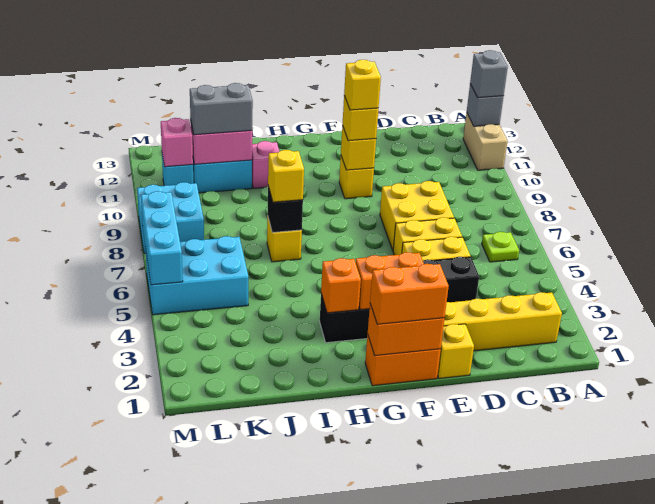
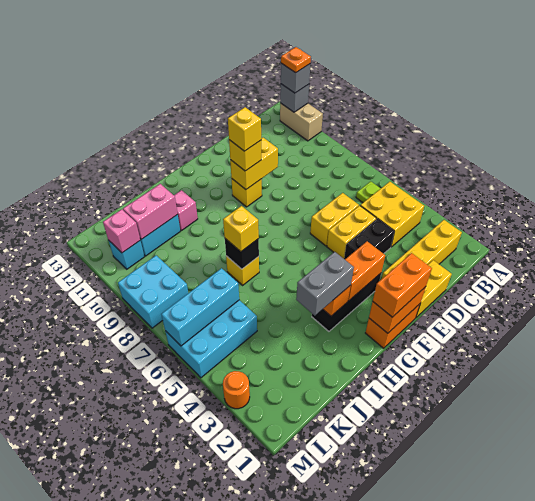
none -> orange plate A12 level 4
yellow brick D7:E8 level 1 -> yellow brick B4:C5 level 1
yellow brick E1 level 1 -> yellow brick D1:E1 level 1
yellow brick F10 level 2 -> yellow brick E10:F10 level 2
grey brick J11:K11 level 3 -> grey brick H3:I3 level 3
none -> orange round brick M3 level 1
cyan brick M5:M7 level 2 -> cyan brick K6:M6 level 2

